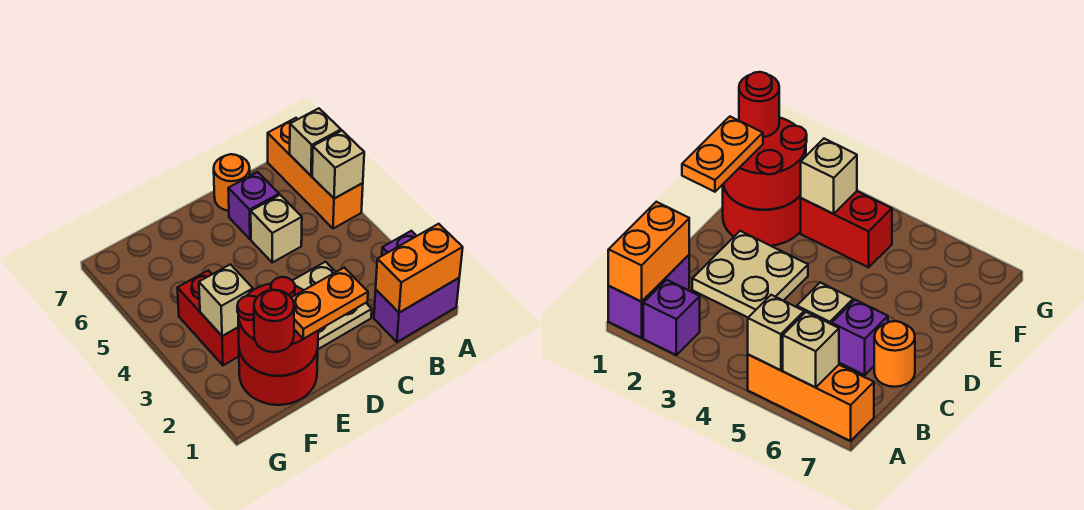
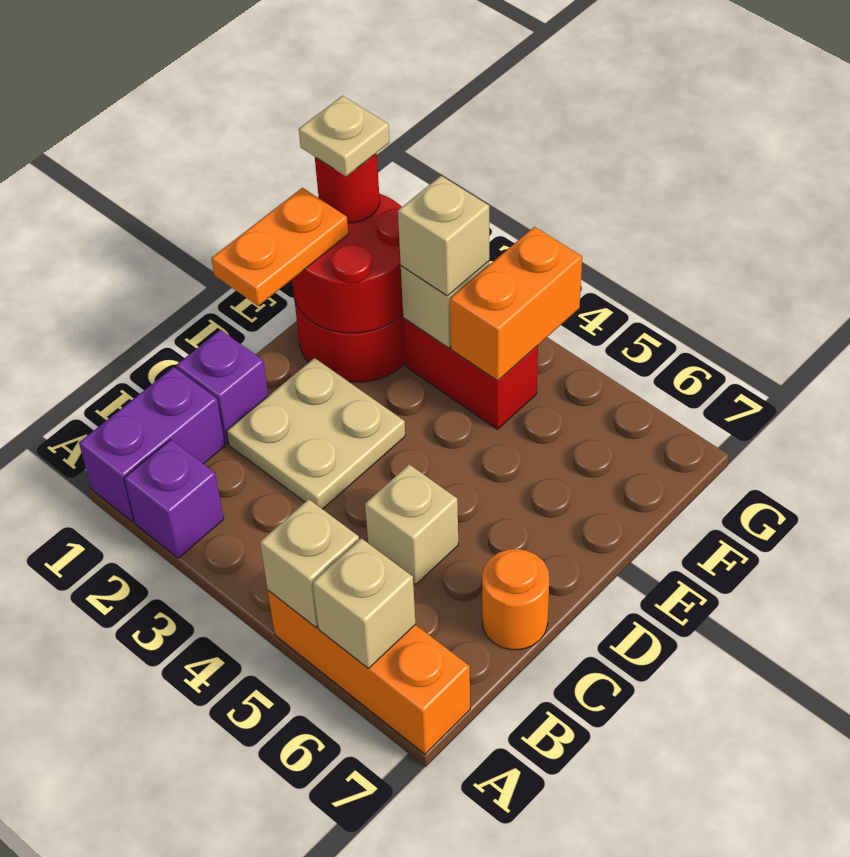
orange brick A1:B1 level 2 -> orange brick F4:G4 level 2
purple brick C6 level 1 -> purple brick C1 level 1
none -> tan plate F1 level 4
none -> tan brick F3 level 3

